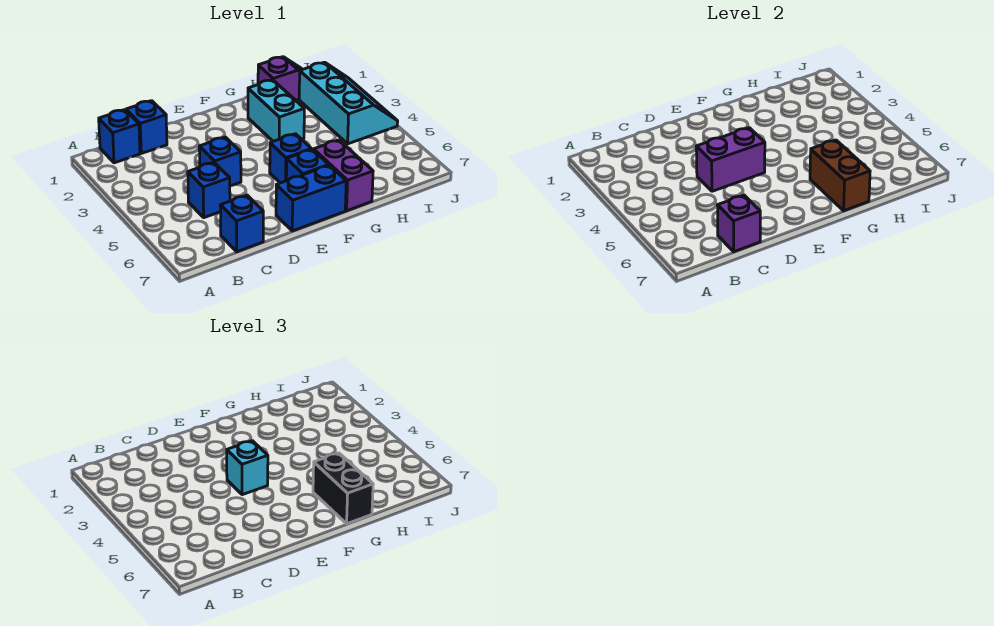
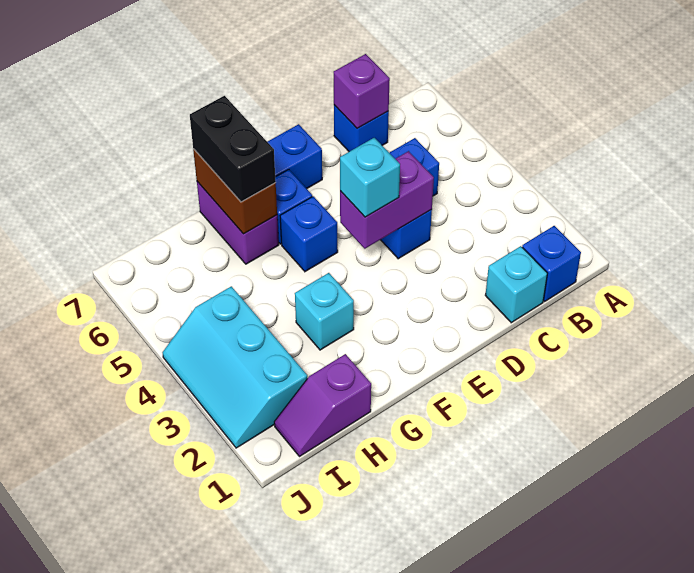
blue brick C1 level 1 -> cyan brick C1 level 1
cyan brick G2:G3 level 1 -> cyan brick G3 level 1

